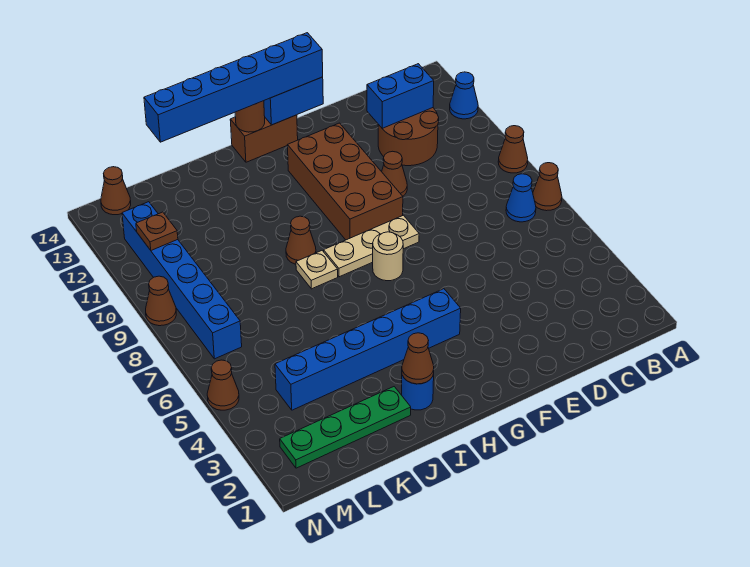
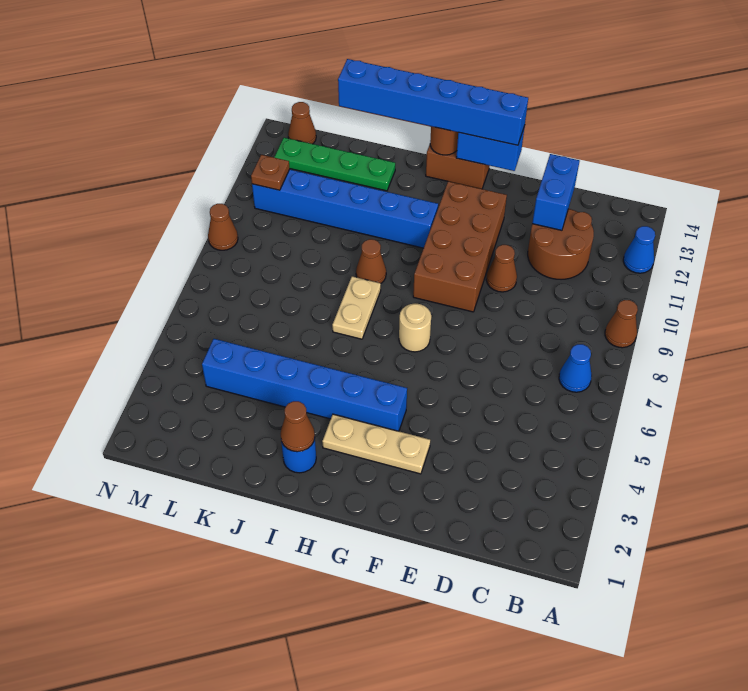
brown cone A7 level 1 -> none
blue brick C12:D12 level 2 -> blue brick D12:D13 level 2
tan plate F8:H8 level 1 -> tan plate F3:H3 level 1
tan plate I8 level 1 -> tan plate I7:I8 level 1
green plate J2:M2 level 1 -> green plate J13:M13 level 1
blue brick M7:M12 level 1 -> blue brick H11:M11 level 1
brown cone N5 level 1 -> none

